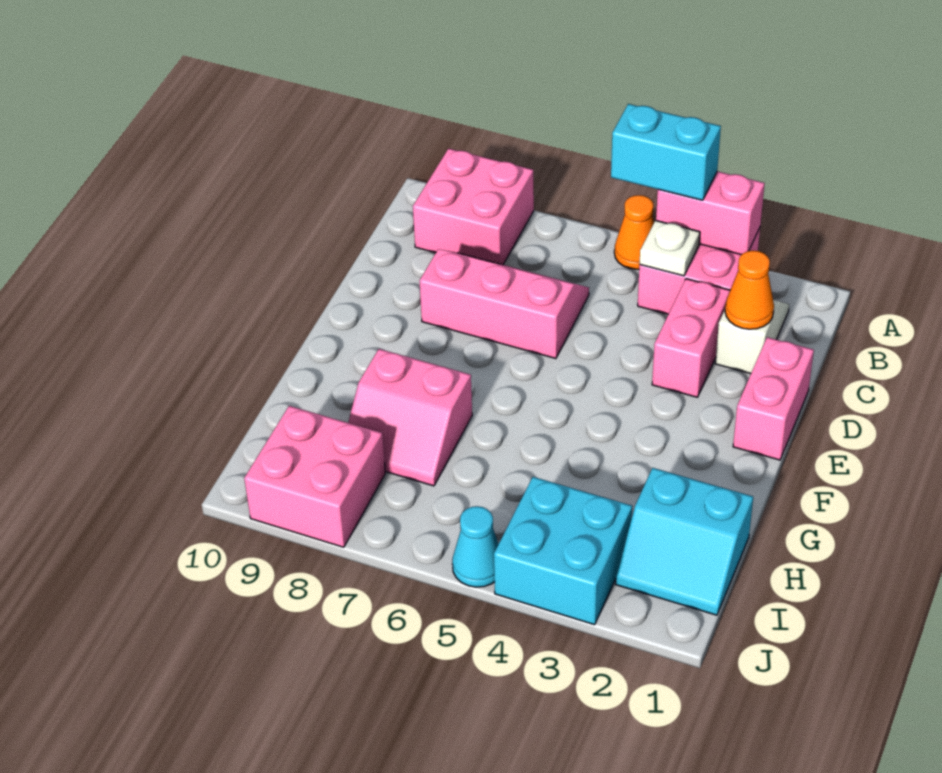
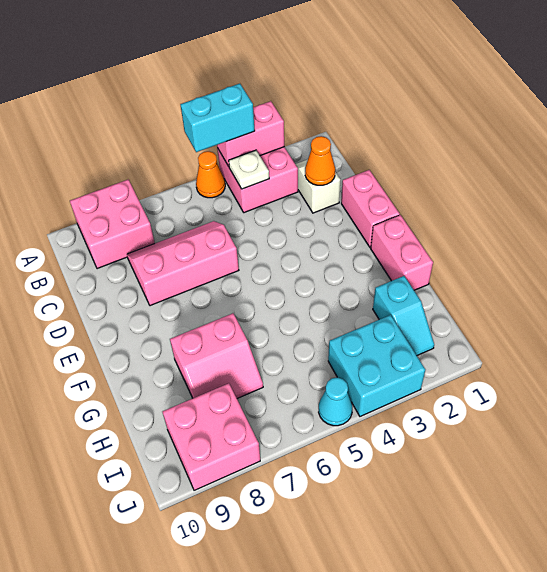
pink brick C3:D3 level 1 -> pink brick F1:G1 level 1
cyan slope H1:I2 level 1 top H -> cyan slope H2:I2 level 1 top H

